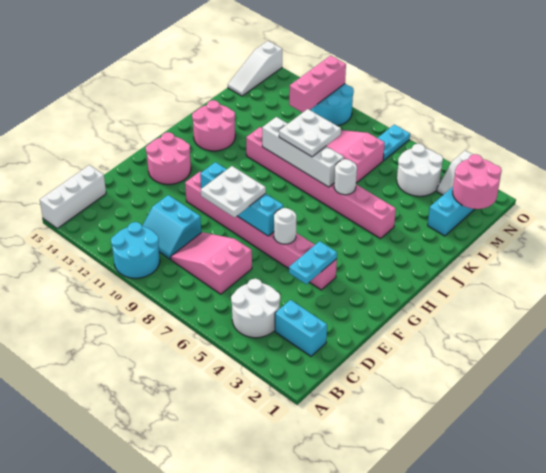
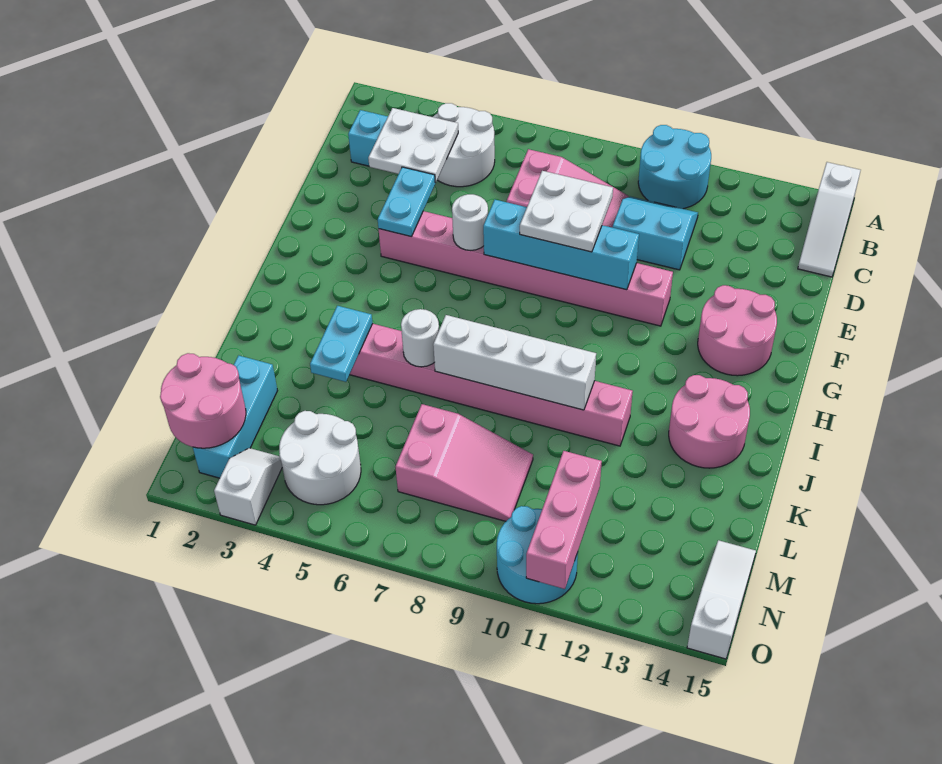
white brick A15:C15 level 1 -> white slope A15:C15 level 1 top A
white plate J8:K9 level 3 -> white plate C3:D4 level 2
cyan plate N7:O7 level 1 -> cyan plate J4:K4 level 2

